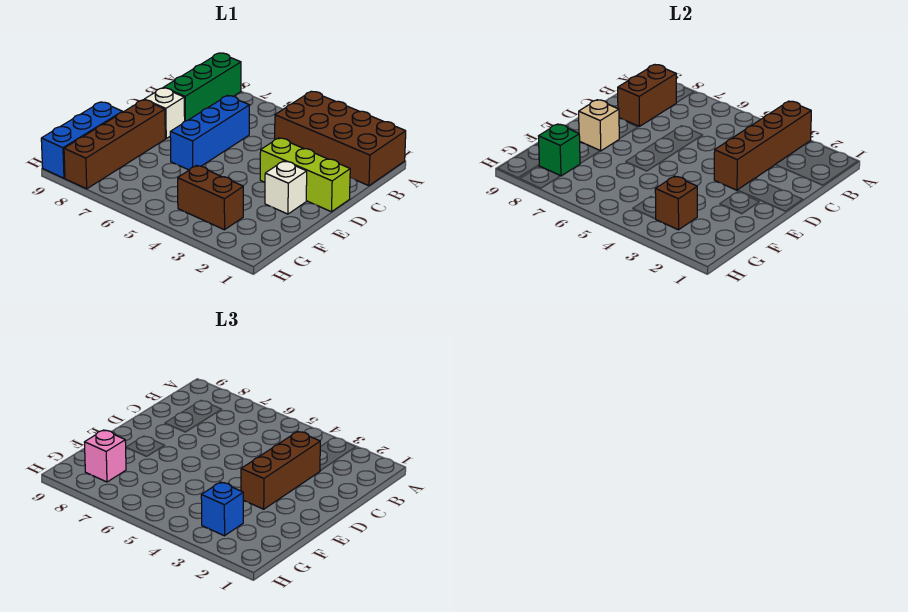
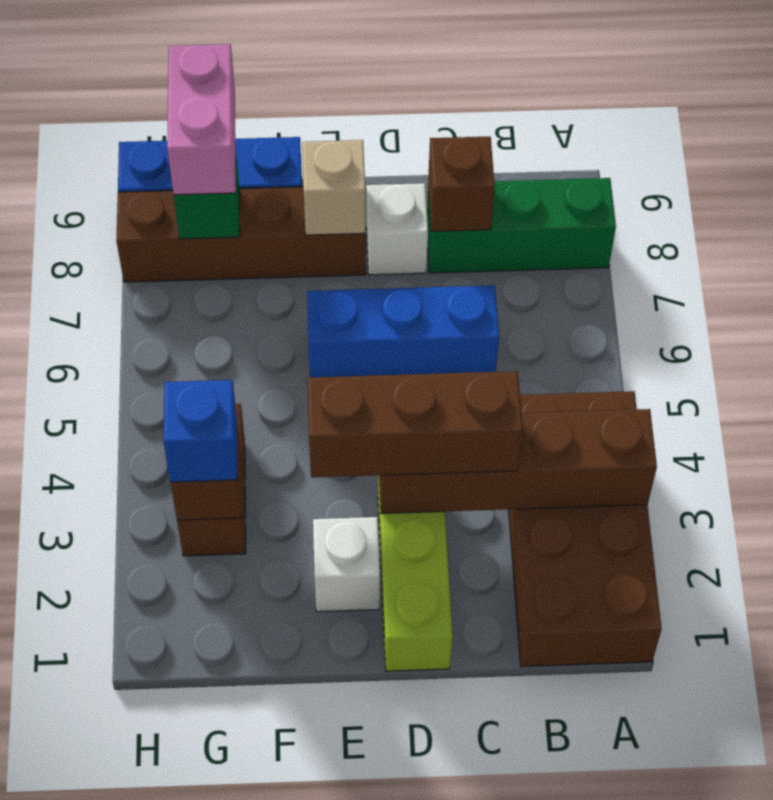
brown brick B8:C8 level 2 -> brown brick C8 level 2
pink brick G8 level 3 -> pink brick G8:G9 level 3

